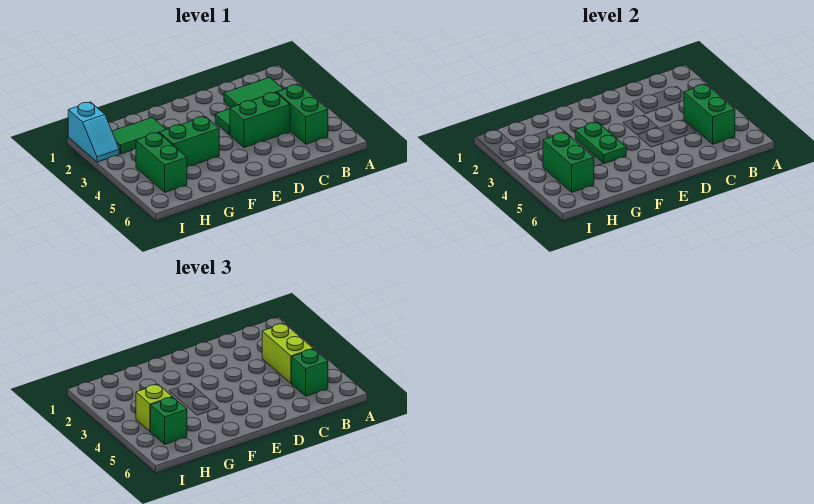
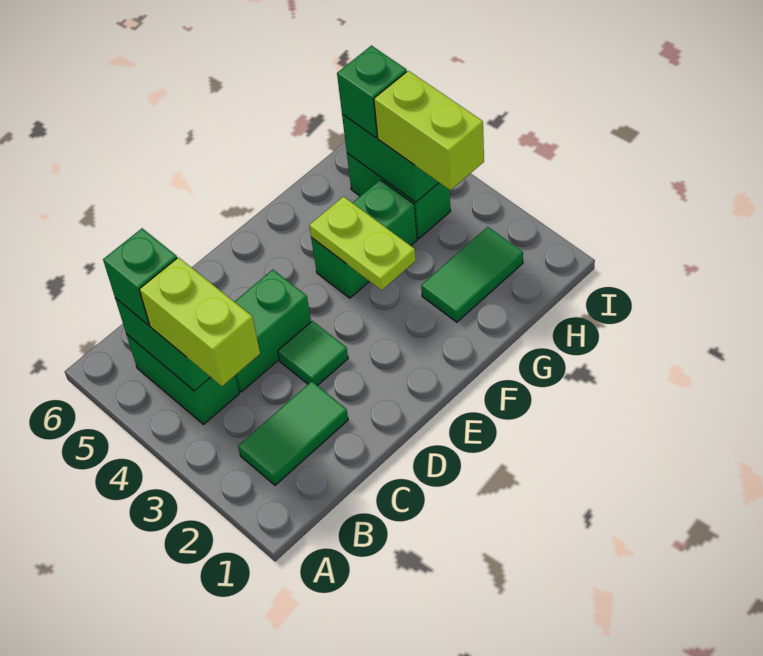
green plate F3:F4 level 2 -> lime plate F3:F4 level 2
lime brick H4 level 3 -> lime brick H3:H4 level 3
cyan slope I1:I2 level 1 top 1 -> none

